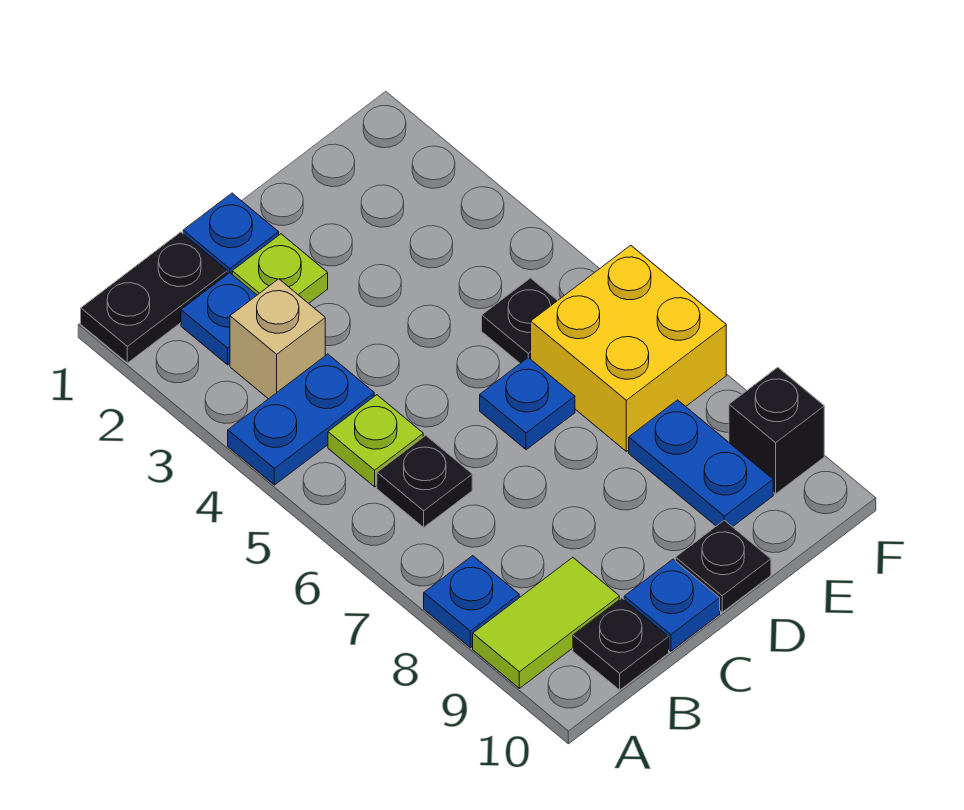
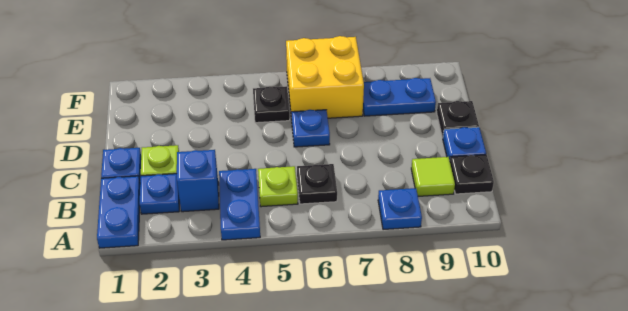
black plate A1:B1 level 1 -> blue plate A1:B1 level 1
lime tile A9:B9 level 1 -> lime tile B9 level 1
tan brick B3 level 1 -> blue brick B3 level 1
black brick F9 level 1 -> none

